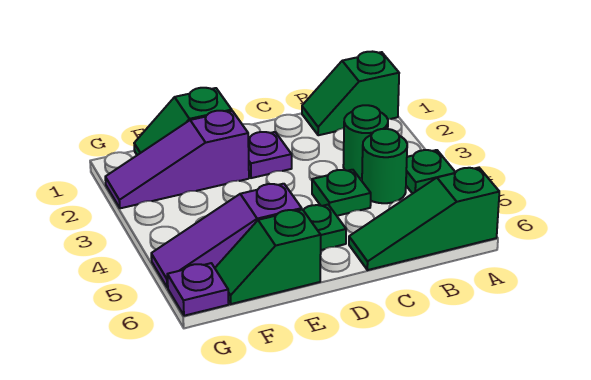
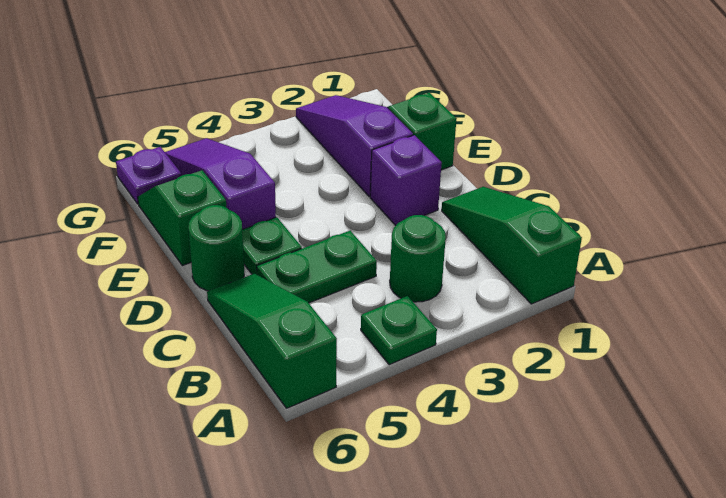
green slope A1:B1 level 1 top A -> green slope A1:C1 level 1 top A
green round brick B4 level 1 -> green round brick D6 level 1
green plate C4 level 1 -> green plate C4:C5 level 1
purple plate D2 level 1 -> purple brick D2 level 1

